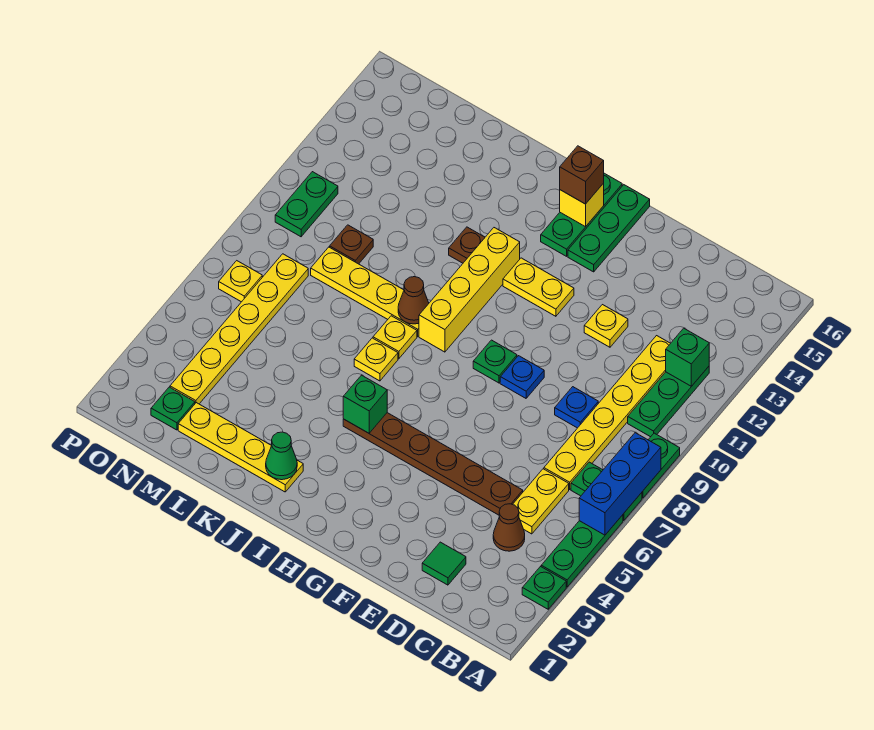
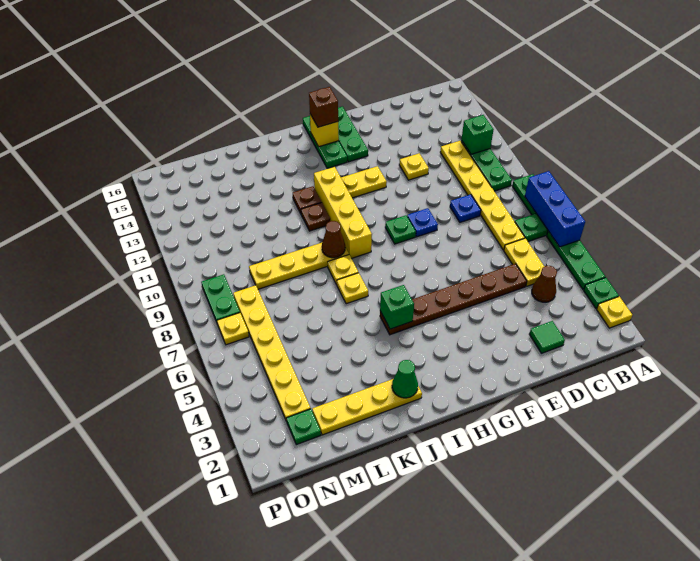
none -> yellow plate A2 level 1
brown plate M10 level 1 -> brown plate J11 level 1
green plate O10:O11 level 1 -> green plate O8:O9 level 1

